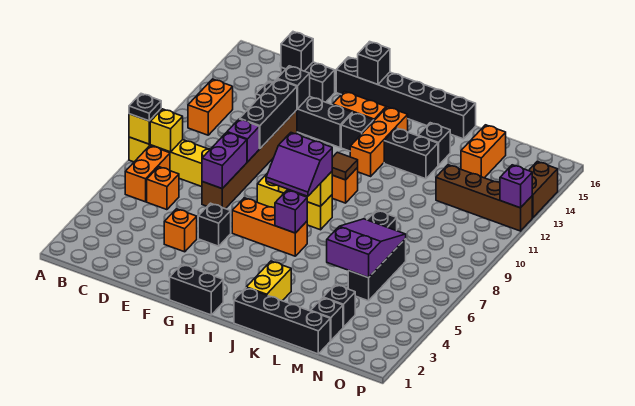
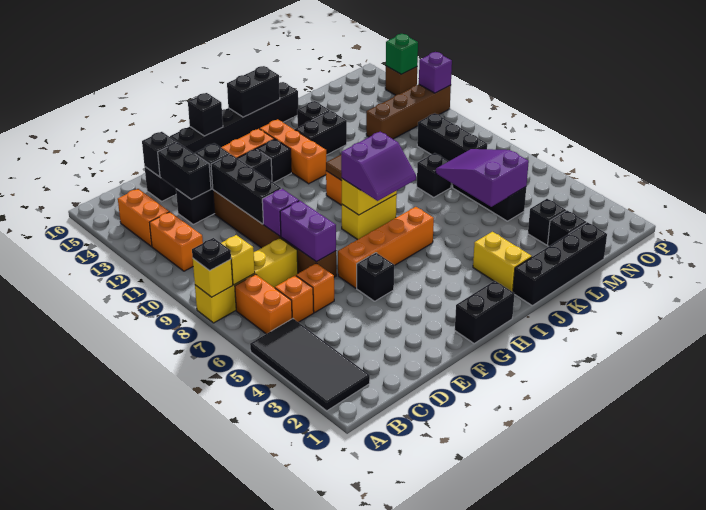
none -> black tile A2:B5 level 1
none -> black brick D13:D14 level 2
orange brick E4 level 1 -> orange brick D6 level 1
orange brick G6:I6 level 1 -> orange brick F6:I6 level 1
yellow brick G8:I8 level 1 -> yellow brick H8:I8 level 1
purple brick I6 level 2 -> none
none -> black brick I16:J16 level 2
orange brick M14:M15 level 1 -> orange brick B13:B14 level 1
none -> black brick N8:N10 level 1
brown brick P13:P14 level 1 -> brown brick P14 level 1
none -> green brick P14 level 2

